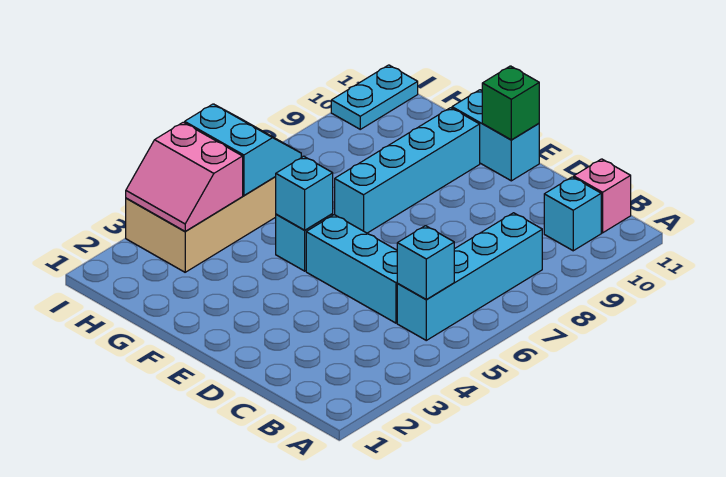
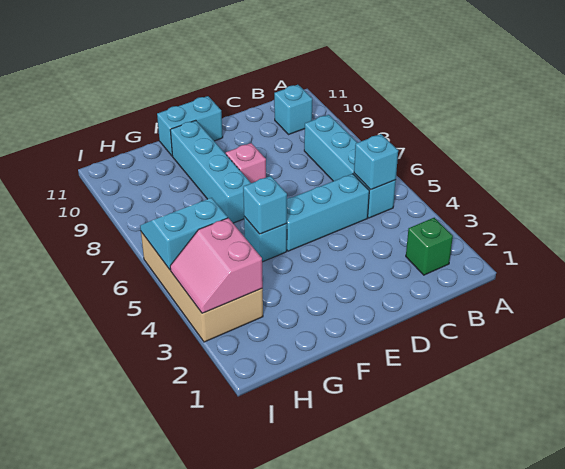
pink brick B11 level 1 -> pink brick E8 level 1
green brick E11 level 2 -> green brick B2 level 1
pink slope H3:I4 level 2 top 4 -> pink slope H3:I4 level 2 top H
cyan plate I10:I11 level 1 -> none

